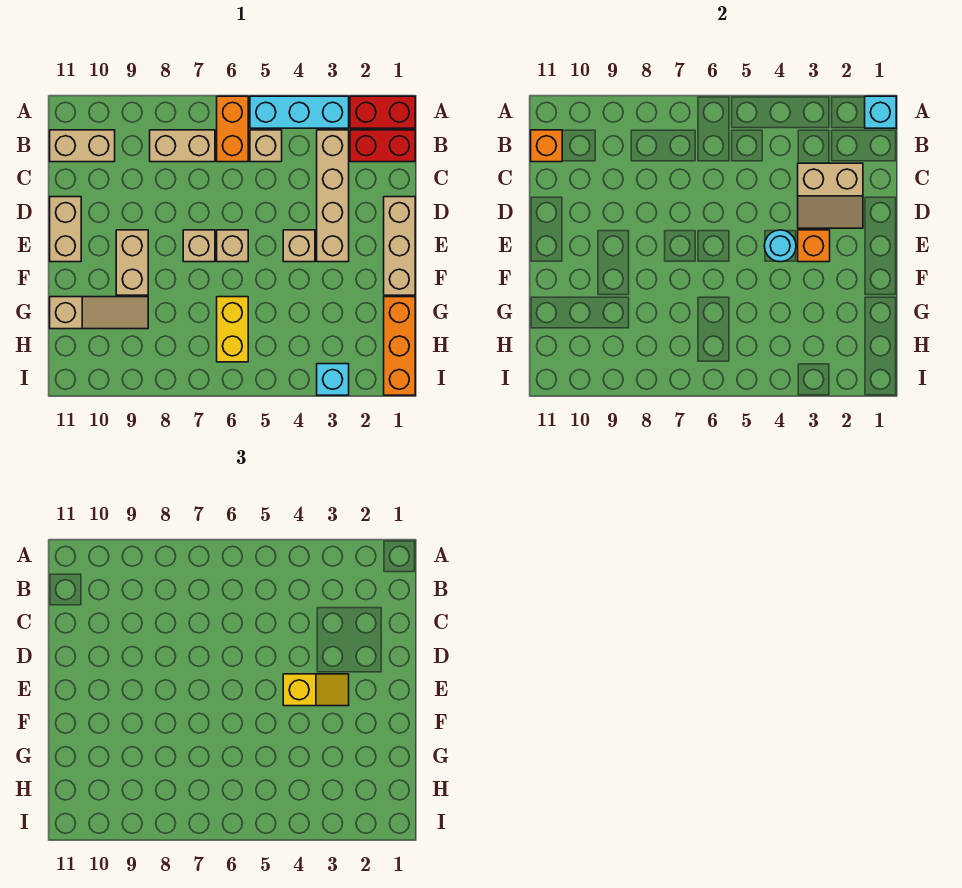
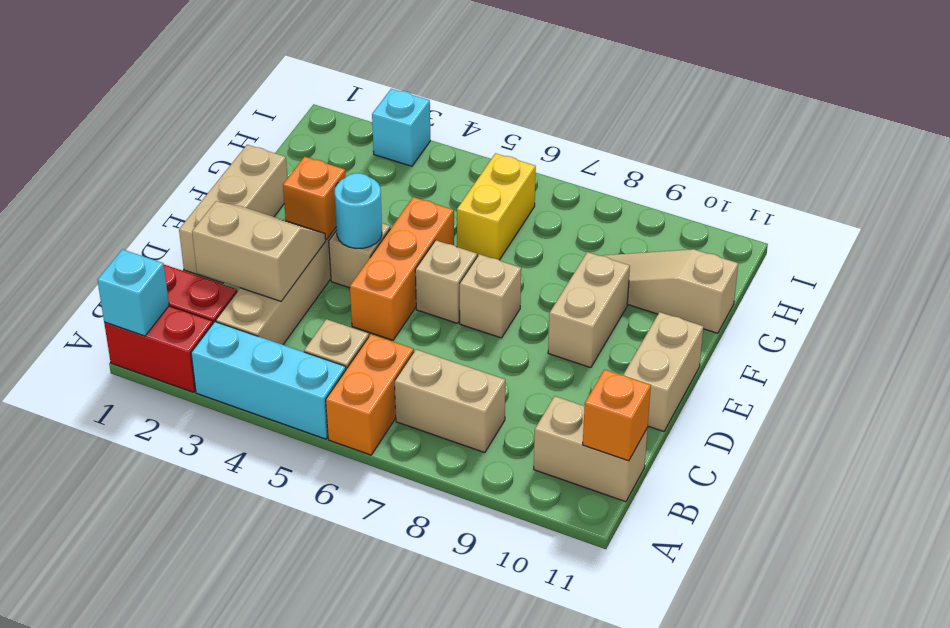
yellow slope E3:E4 level 3 top 4 -> none
orange brick G1:I1 level 1 -> orange brick D5:F5 level 1

